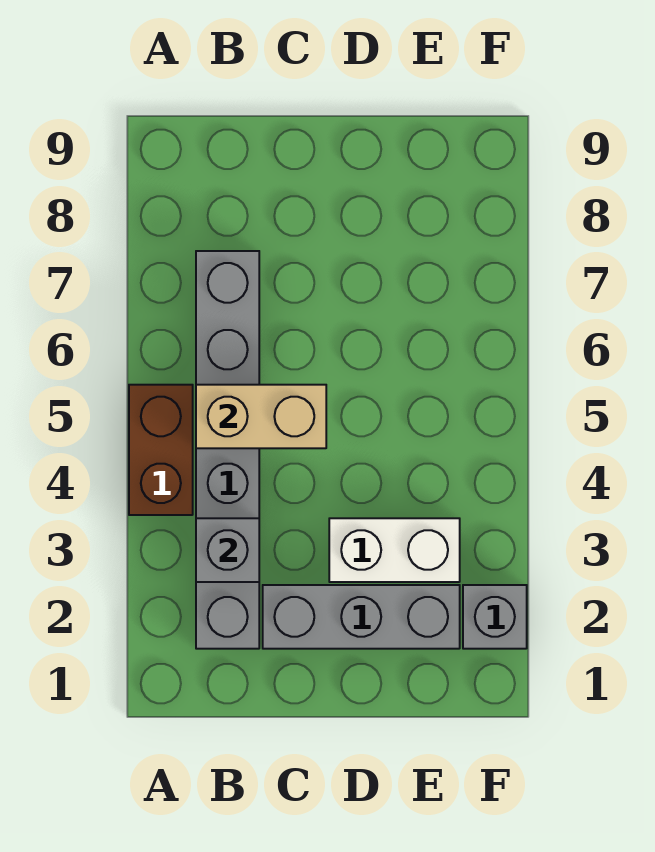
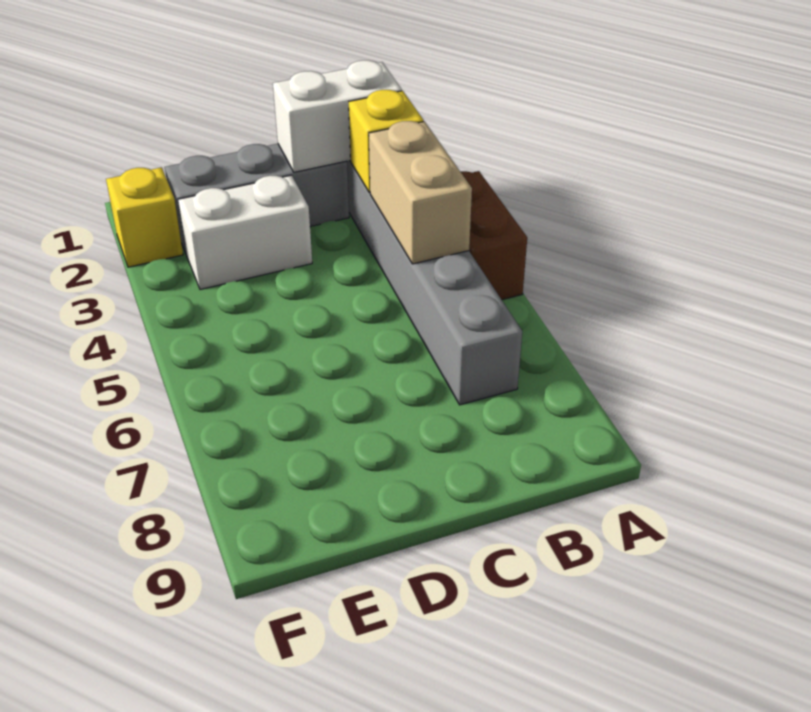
none -> white brick B2:C2 level 2
grey brick B3 level 2 -> yellow brick B3 level 2
tan brick B5:C5 level 2 -> tan brick B4:B5 level 2
grey brick F2 level 1 -> yellow brick F2 level 1

